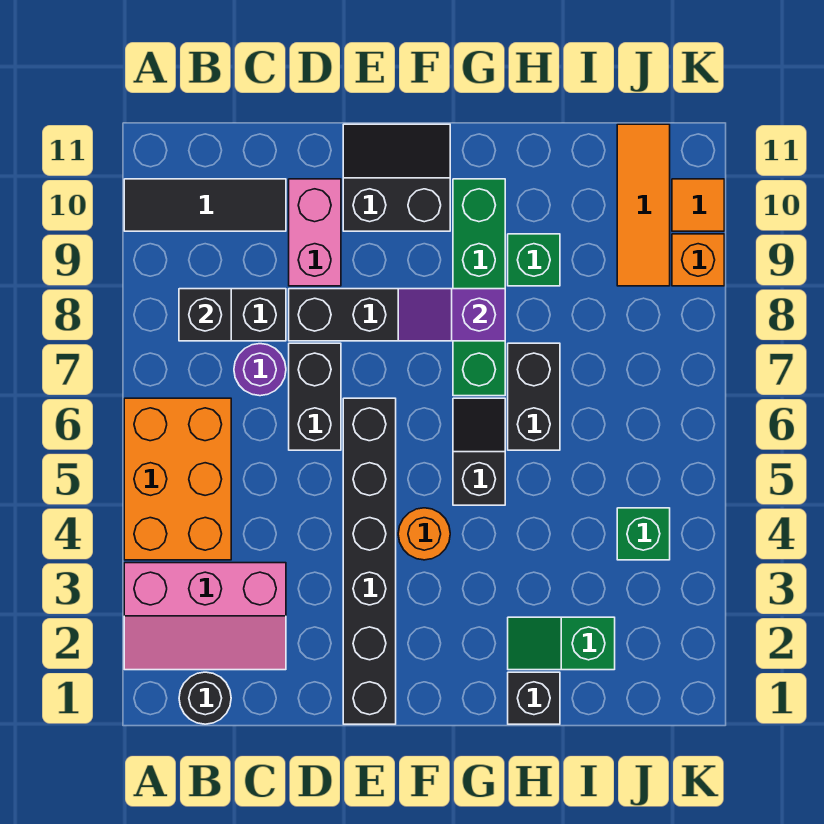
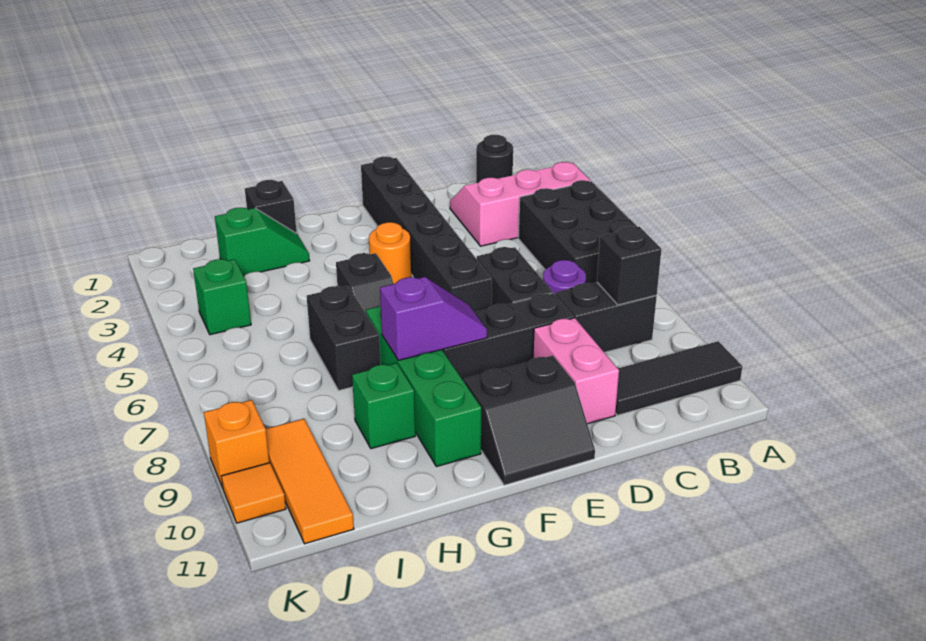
orange brick A4:B6 level 1 -> black brick A4:B6 level 1

